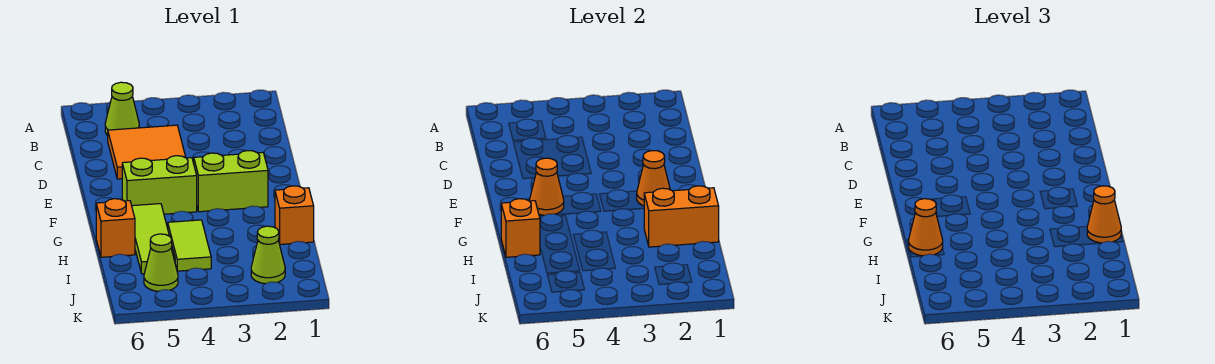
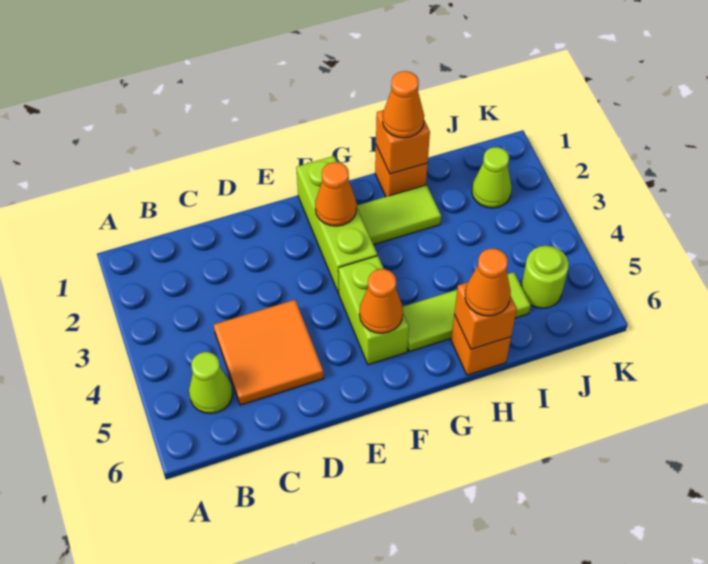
lime brick F2:F3 level 1 -> lime brick F1:F3 level 1
orange brick H1:H2 level 2 -> orange brick H1 level 2
lime tile H4:I4 level 1 -> lime tile G2:H2 level 1
lime cone J5 level 1 -> lime round brick J5 level 1

